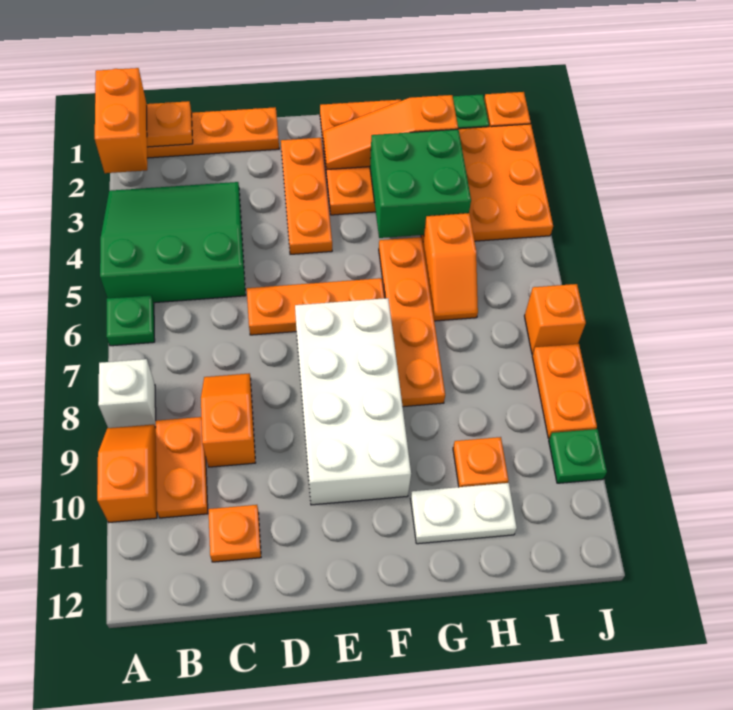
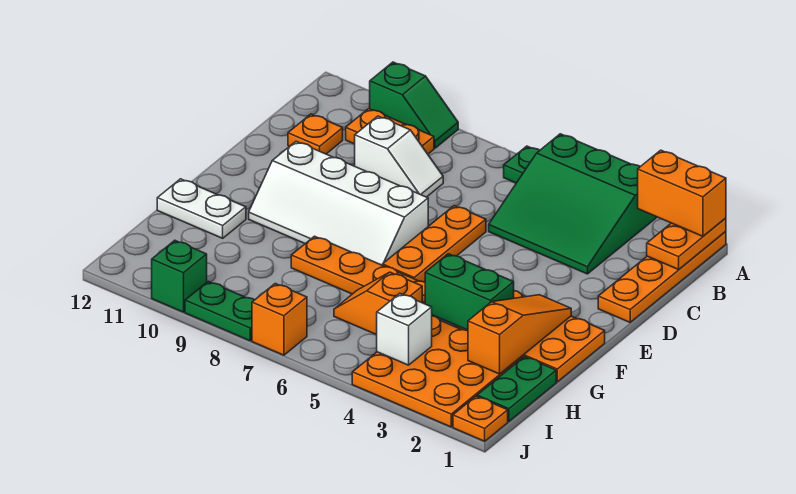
green slope A3:C5 level 1 top 5 -> green slope A3:C5 level 1 top A
white brick A8 level 1 -> white brick I4 level 2
orange slope A9:A10 level 1 top 10 -> green slope A9:A10 level 1 top 10
orange slope C8:C9 level 1 top 9 -> white slope C8:C9 level 1 top 9
orange plate E2:E4 level 1 -> none
white brick E7:F10 level 1 -> white slope E7:F10 level 1 top E
green brick G3:H4 level 2 -> green brick G3:G4 level 2
white plate G11:H11 level 1 -> white plate G11:G12 level 1
orange plate H10 level 1 -> none
orange plate J8:J9 level 1 -> green plate J8:J9 level 1
green plate J10 level 1 -> green brick J10 level 1

